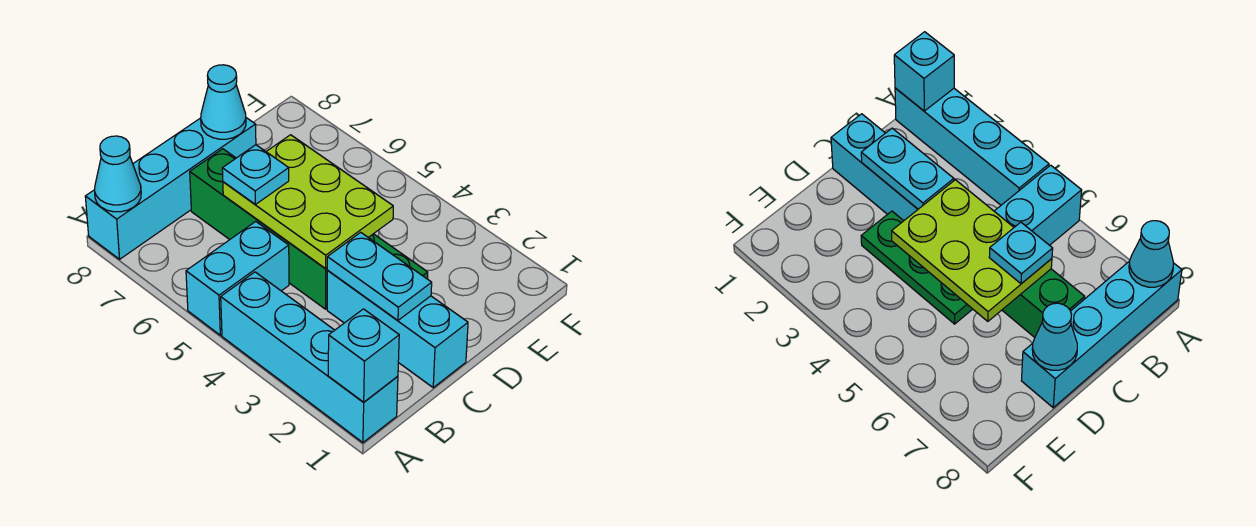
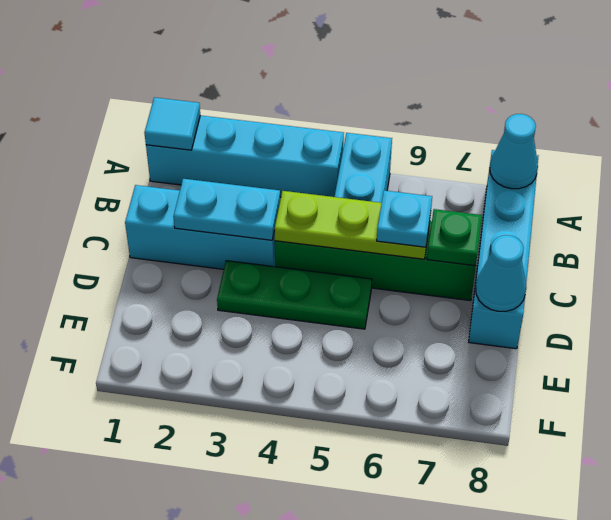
cyan brick A1 level 2 -> cyan tile A1 level 2
lime plate C4:D6 level 2 -> lime plate C4:C6 level 2
none -> green plate C7 level 2

